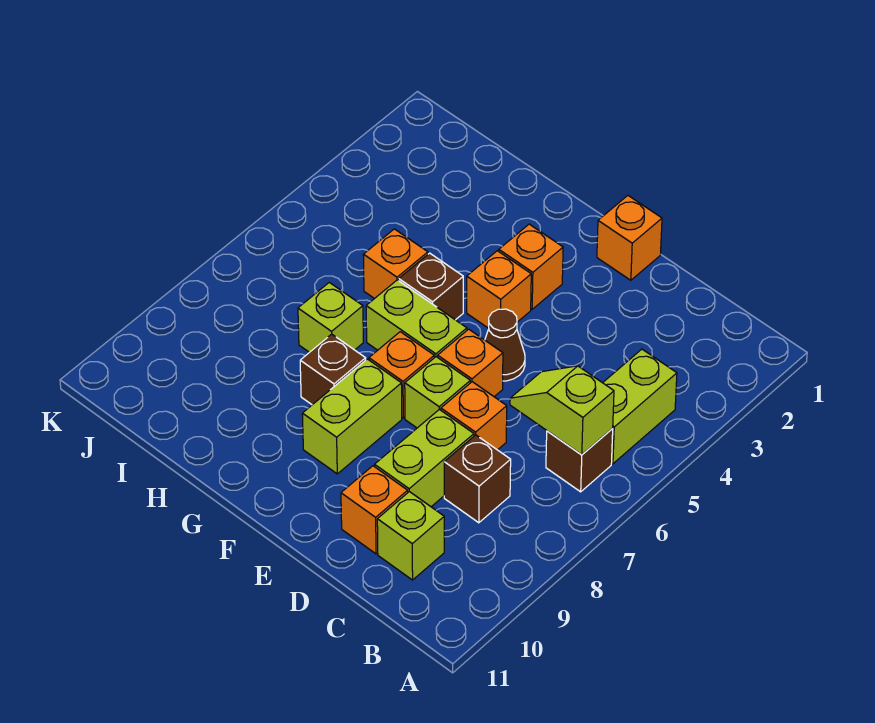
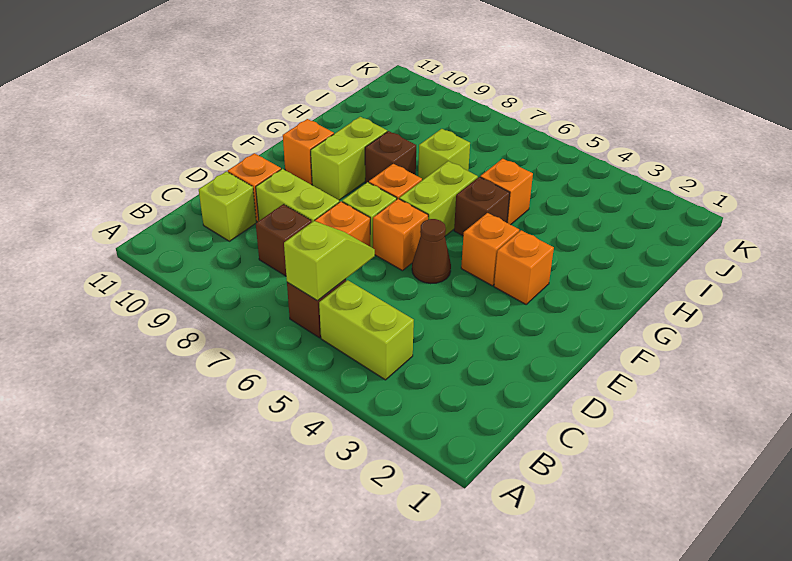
orange brick E1 level 1 -> orange brick F10 level 1
lime brick F8:F9 level 1 -> lime brick F9:G9 level 1

